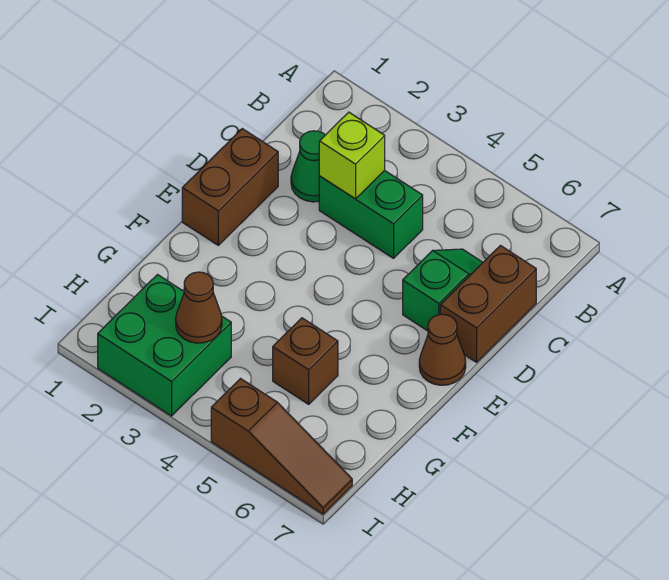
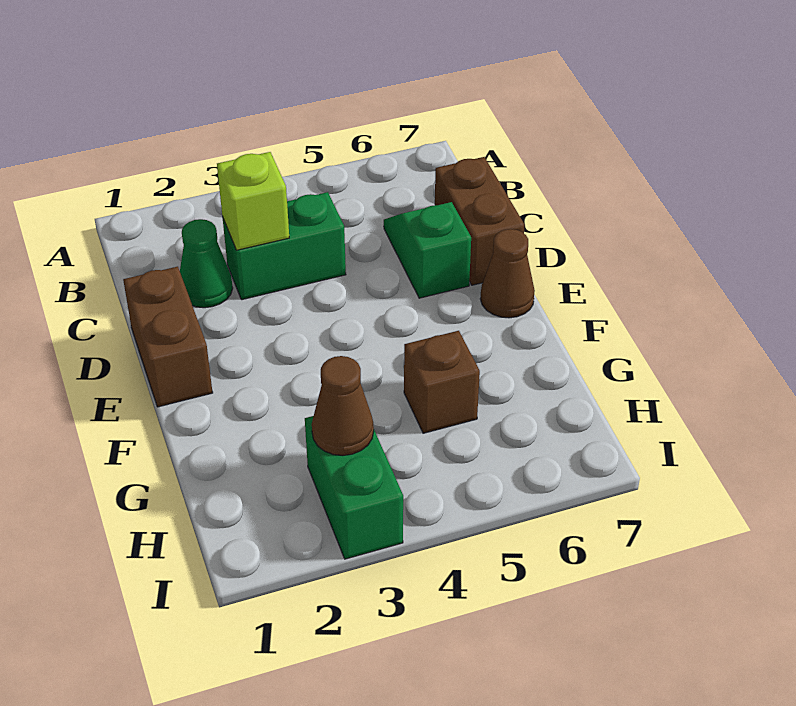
green brick H2:I3 level 1 -> green brick H3:I3 level 1
brown slope I5:I7 level 1 top 5 -> none

